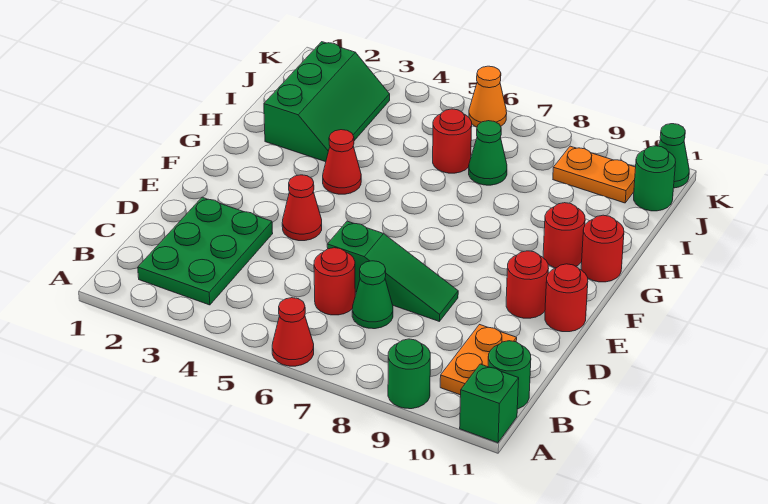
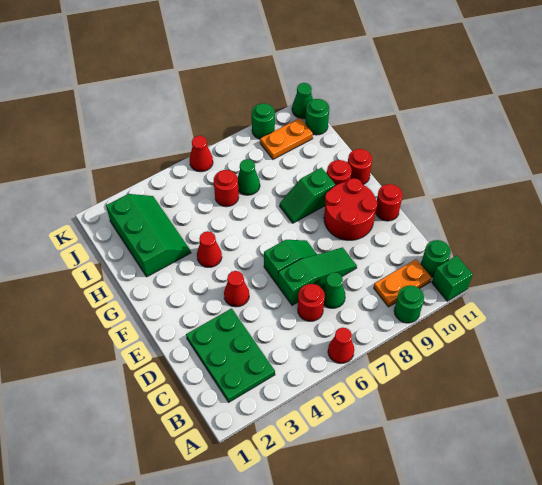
orange plate B10:C10 level 1 -> orange plate B9:B10 level 1
none -> green slope E6:E7 level 1 top 6
red round brick E10 level 1 -> red round brick E9:F10 level 1
none -> green slope G8:G9 level 1 top 9
orange cone K6 level 1 -> red cone K6 level 1
none -> green round brick K9 level 1

